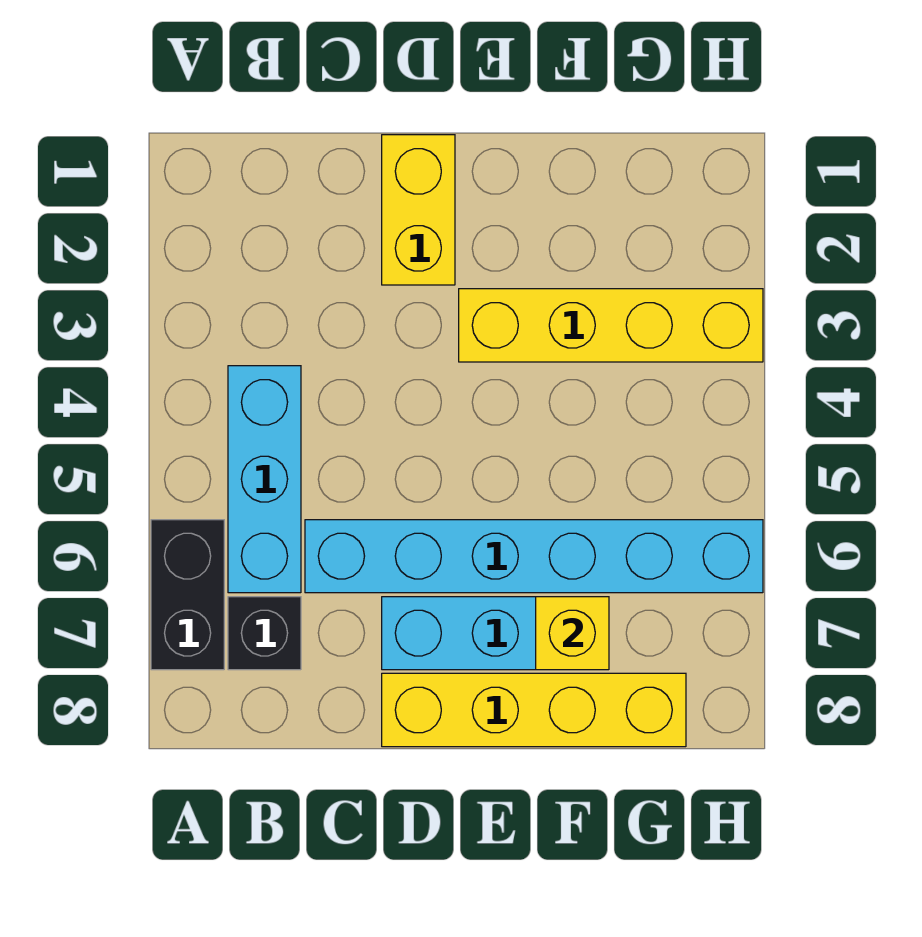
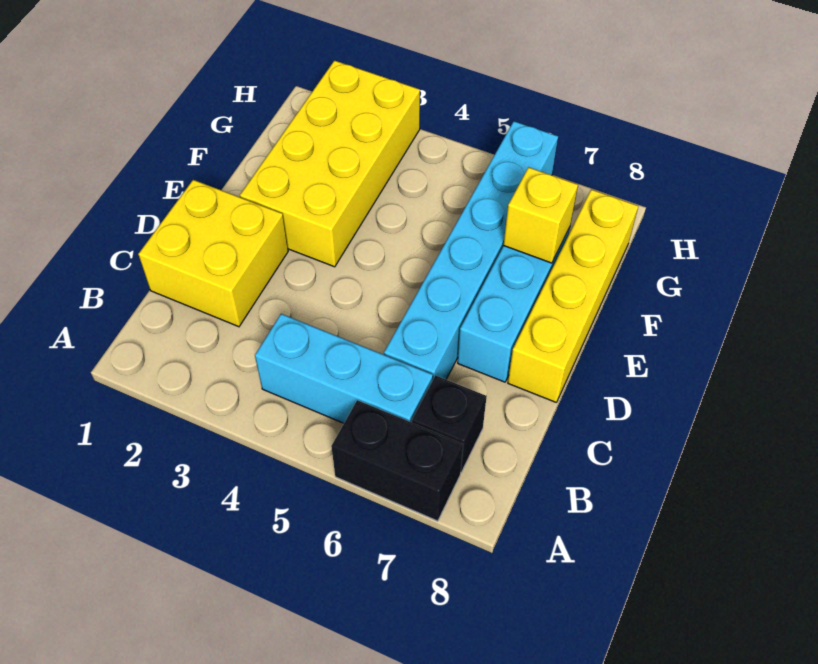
yellow brick D1:D2 level 1 -> yellow brick C1:D2 level 1
yellow brick E3:H3 level 1 -> yellow brick E2:H3 level 1

